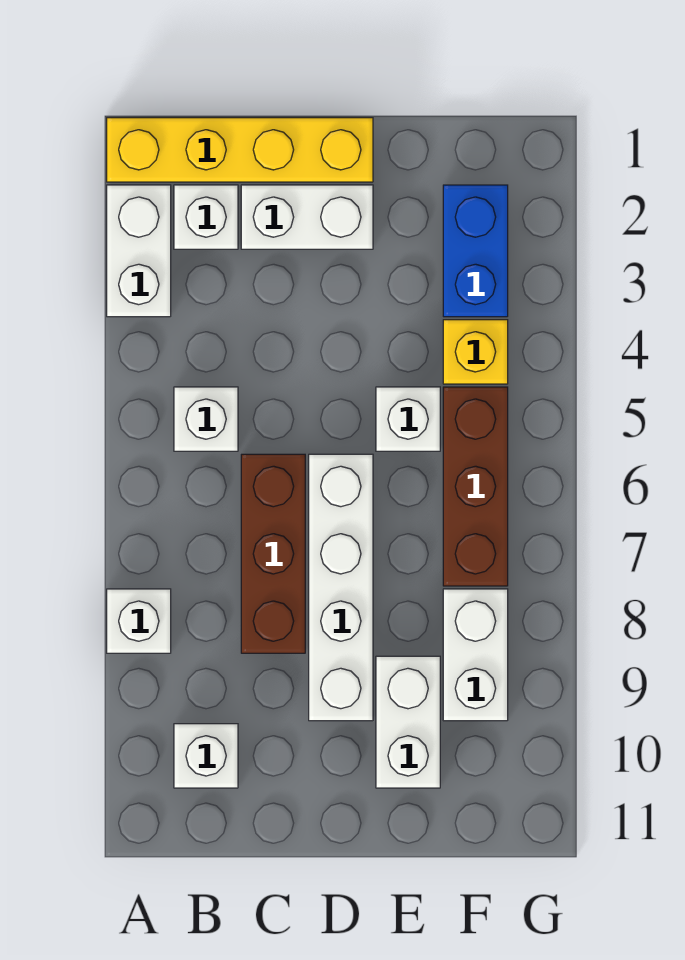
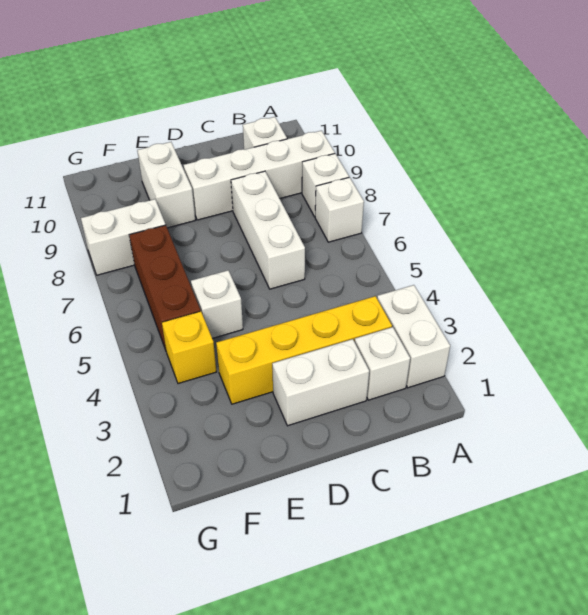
yellow brick A1:D1 level 1 -> yellow brick B3:E3 level 1
white brick B5 level 1 -> white brick A7 level 1
brown brick C6:C8 level 1 -> white brick C6:C8 level 1
white brick D6:D9 level 1 -> white brick A9:D9 level 1
blue brick F2:F3 level 1 -> none
white brick F8:F9 level 1 -> white brick F8:G8 level 1

